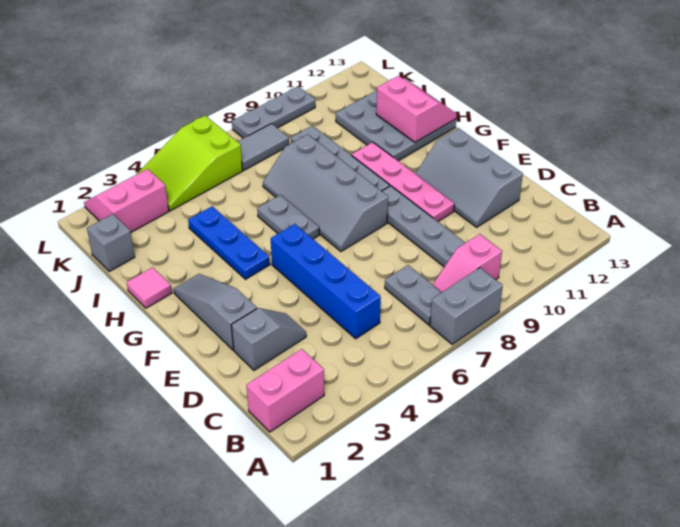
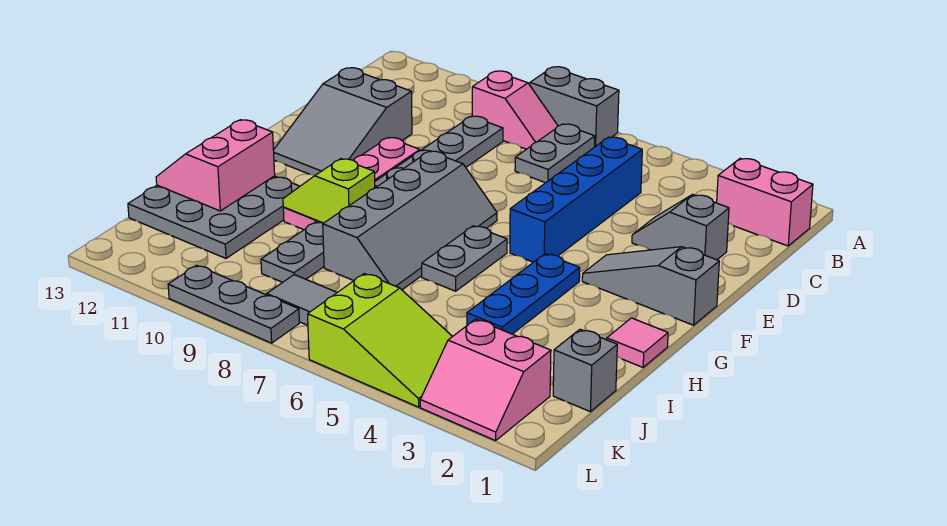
grey slope D11:F12 level 1 top 12 -> grey slope D11:F12 level 1 top D
grey slope E2:G2 level 1 top E -> grey slope F1:F3 level 1 top 1
none -> lime slope H9:H10 level 2 top 9

